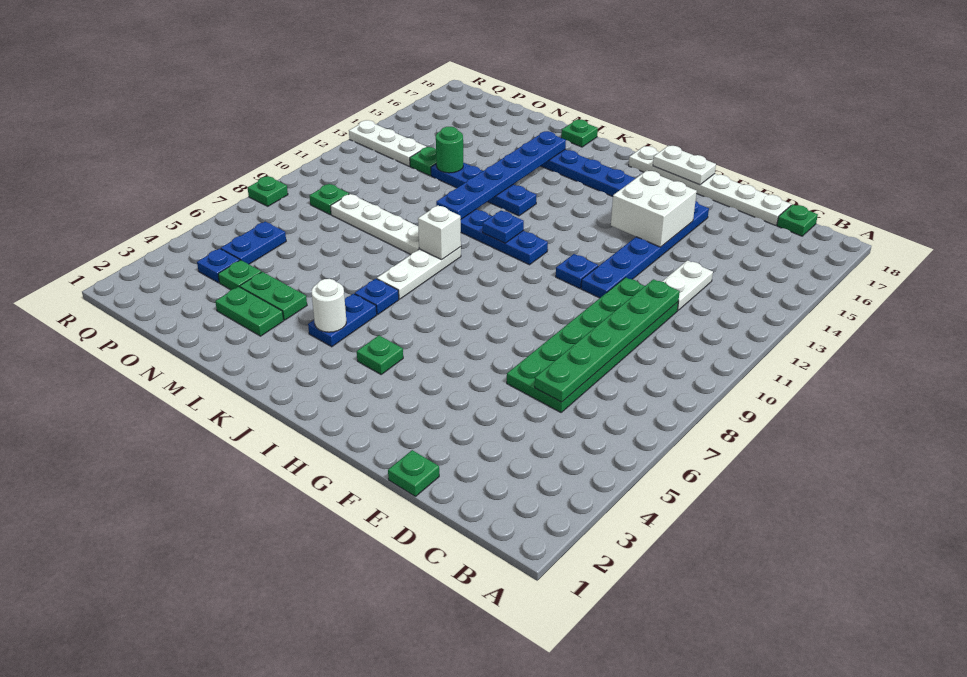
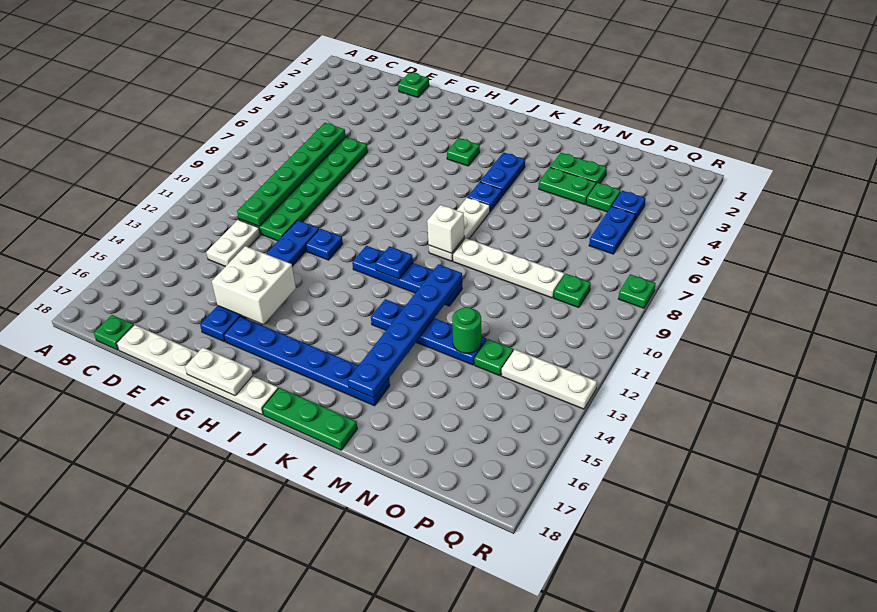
white round brick K4 level 2 -> none
green plate L18 level 1 -> green plate J18:L18 level 1

